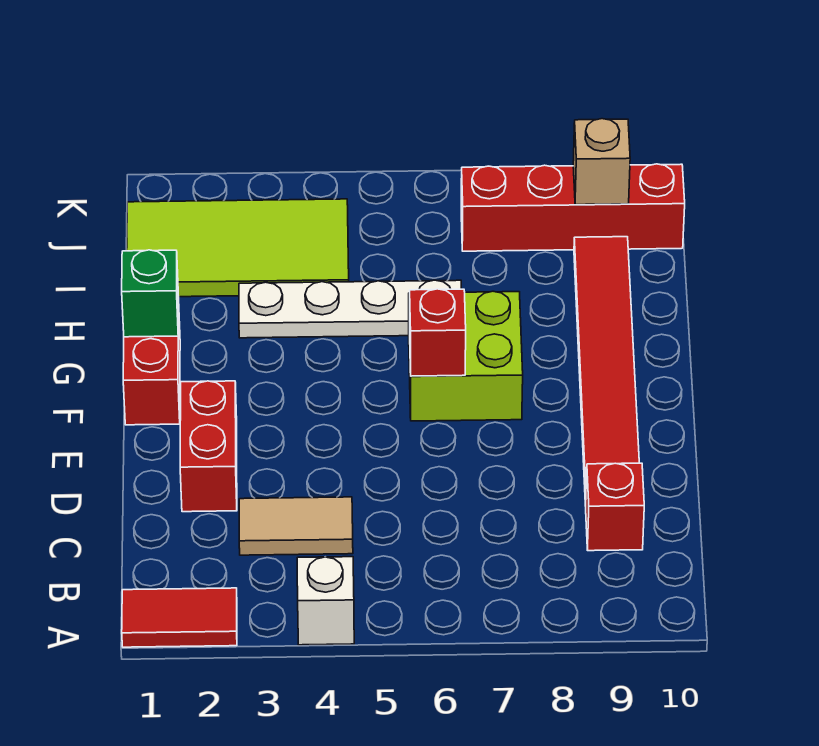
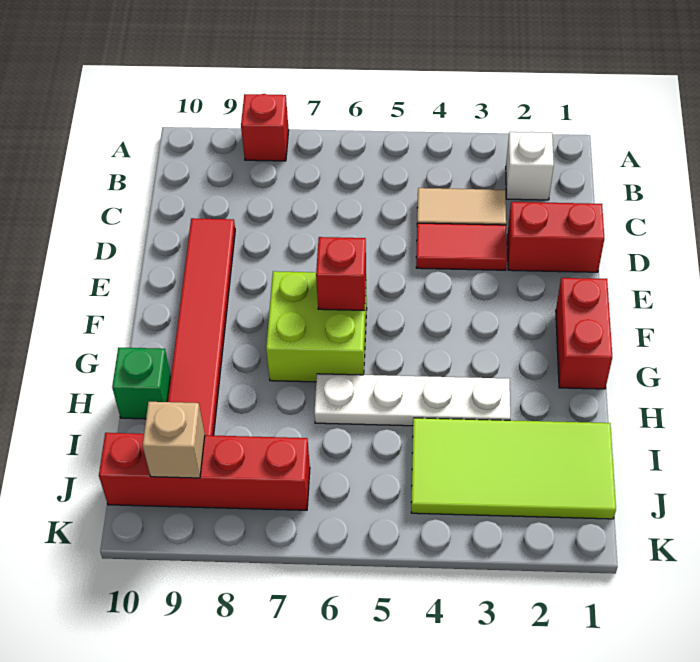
red tile A1:A2 level 1 -> red tile D3:D4 level 1
white brick A4 level 1 -> white brick B2 level 1
red brick C9 level 1 -> red brick A8 level 1
red brick D2:E2 level 1 -> red brick D1:D2 level 1
green brick G1 level 2 -> green brick H10 level 1

